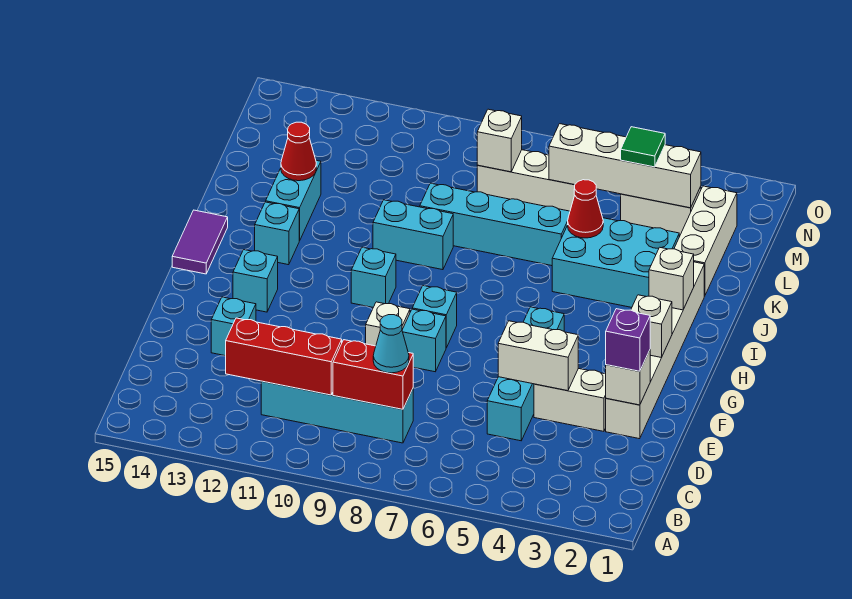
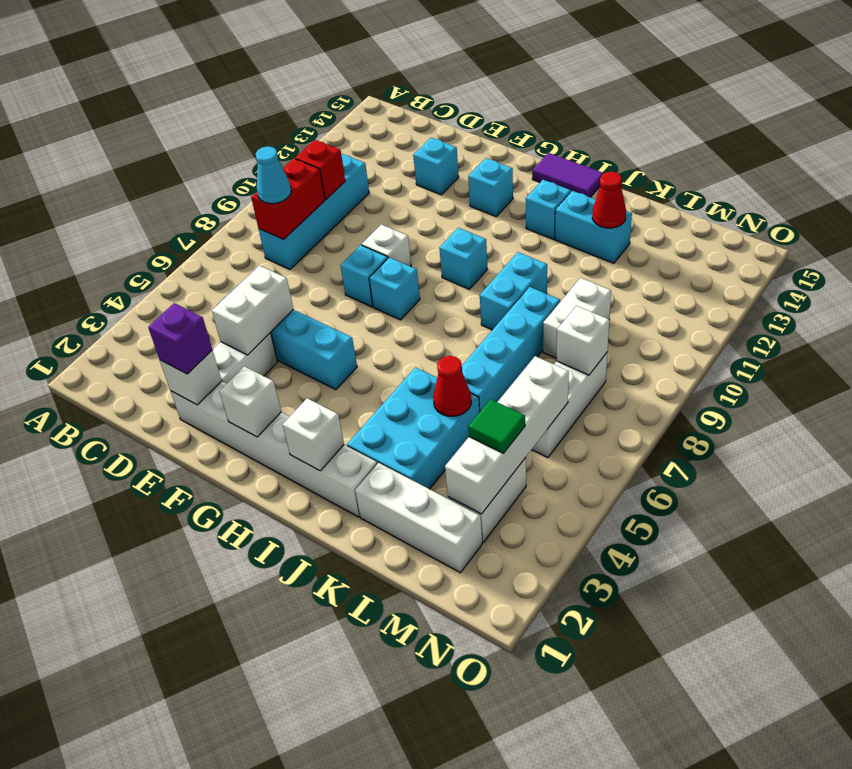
red brick C10:C12 level 2 -> red brick C10 level 2
none -> white brick L9:L10 level 1

